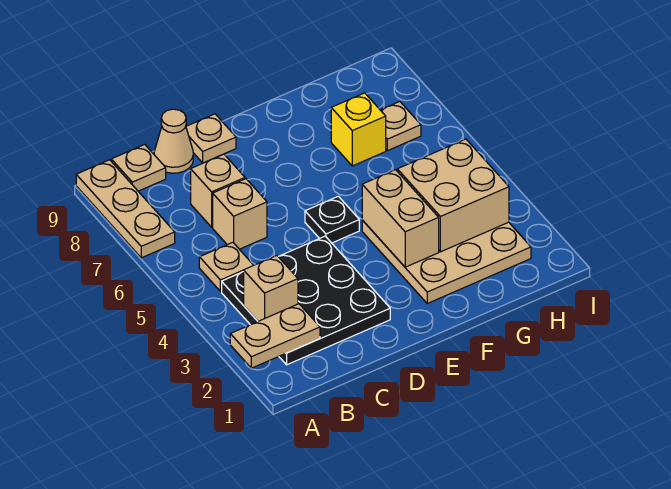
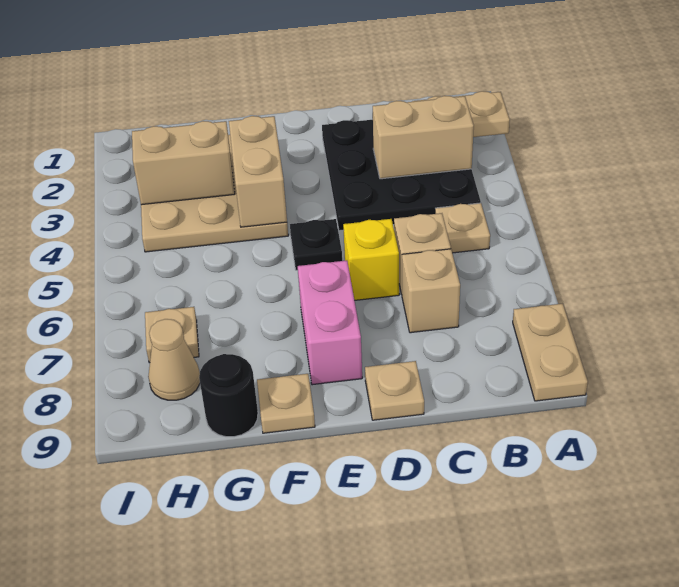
tan plate A7:A9 level 1 -> tan plate A8:A9 level 1
tan brick B3 level 2 -> tan brick B3:C3 level 2
tan plate B9 level 1 -> tan plate F9 level 1
tan cone C9 level 1 -> tan cone H8 level 1
none -> pink brick E7:E8 level 1
tan brick G3:H4 level 2 -> tan brick G3:H3 level 2
yellow brick G7 level 1 -> yellow brick D6 level 1
none -> black round brick G9 level 1

